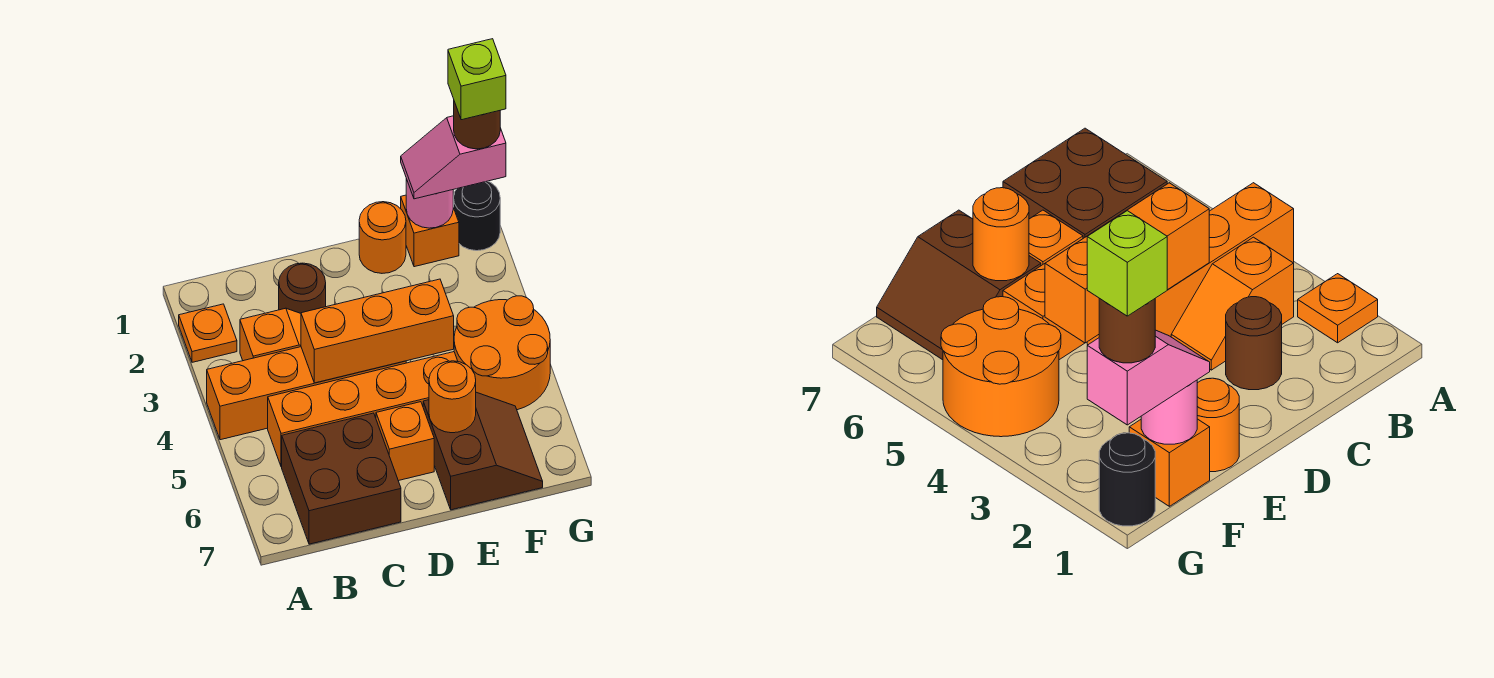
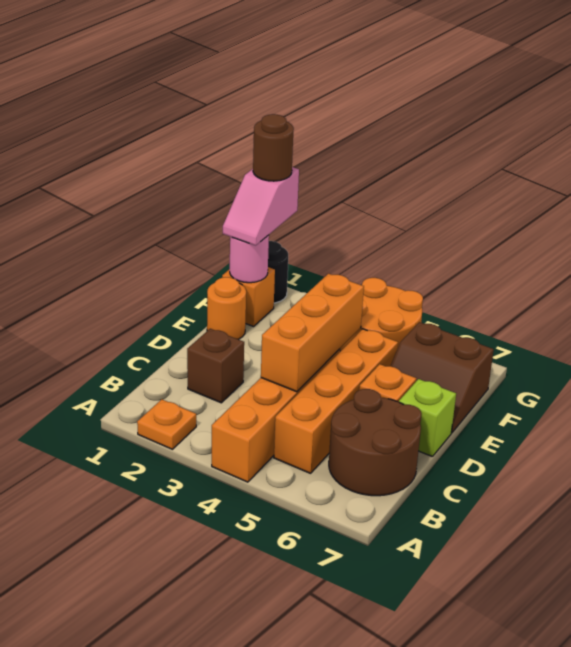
orange slope B3:C3 level 1 top B -> none
brown brick B6:C7 level 1 -> brown round brick B6:C7 level 1
brown round brick C2 level 1 -> brown brick C2 level 1
brown slope E6:F7 level 1 top E -> brown slope E6:F7 level 1 top F
orange round brick E6 level 2 -> none
lime brick G1 level 5 -> lime brick D7 level 1

